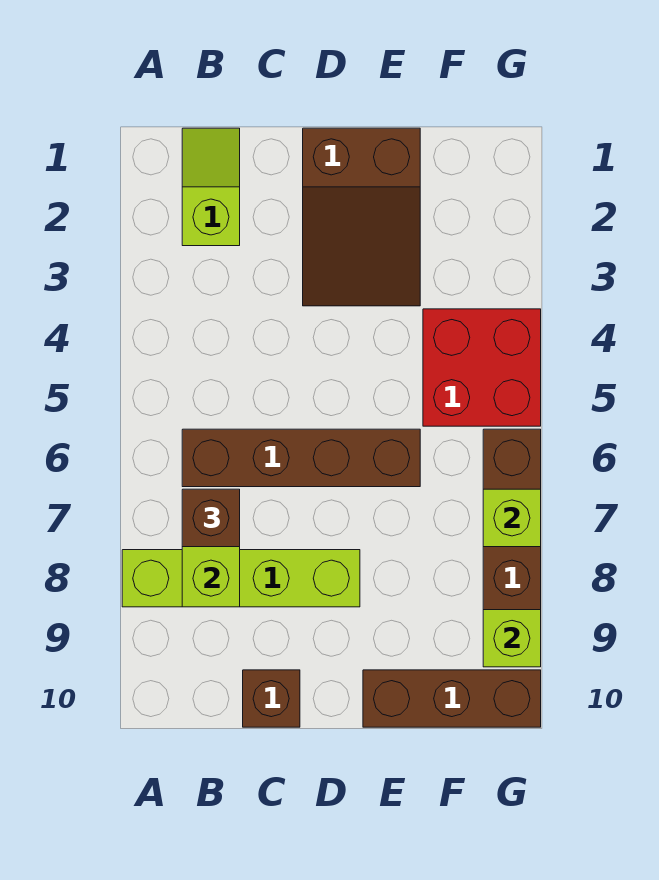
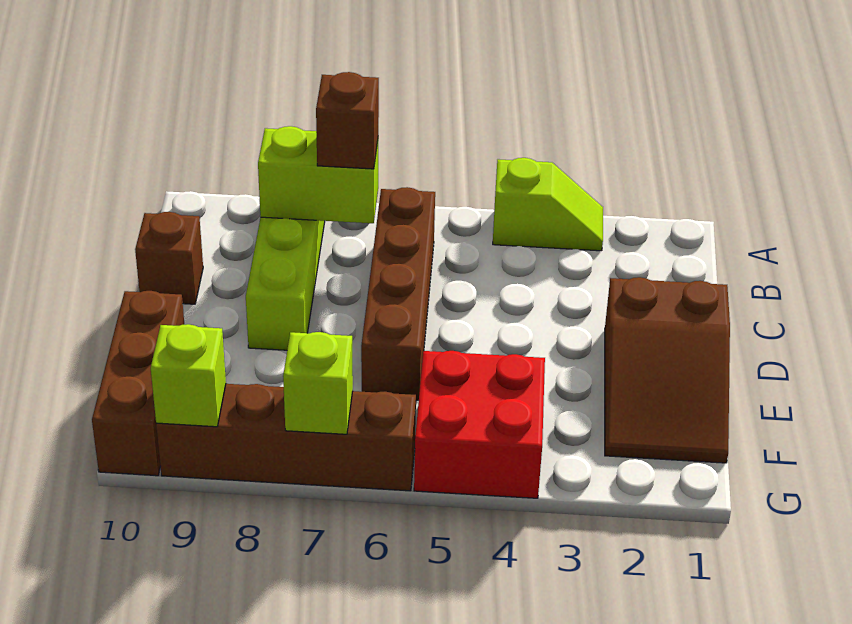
lime slope B1:B2 level 1 top 2 -> lime slope A3:A4 level 1 top 4
brown slope D1:E3 level 1 top 1 -> brown slope D1:F2 level 1 top D

